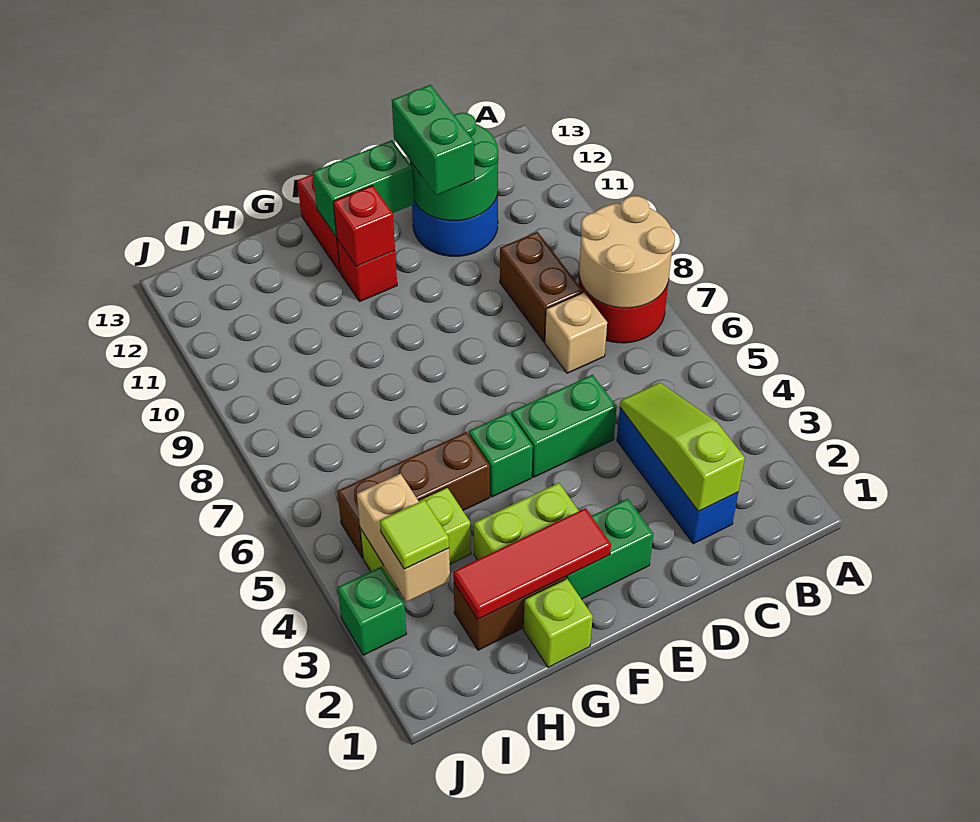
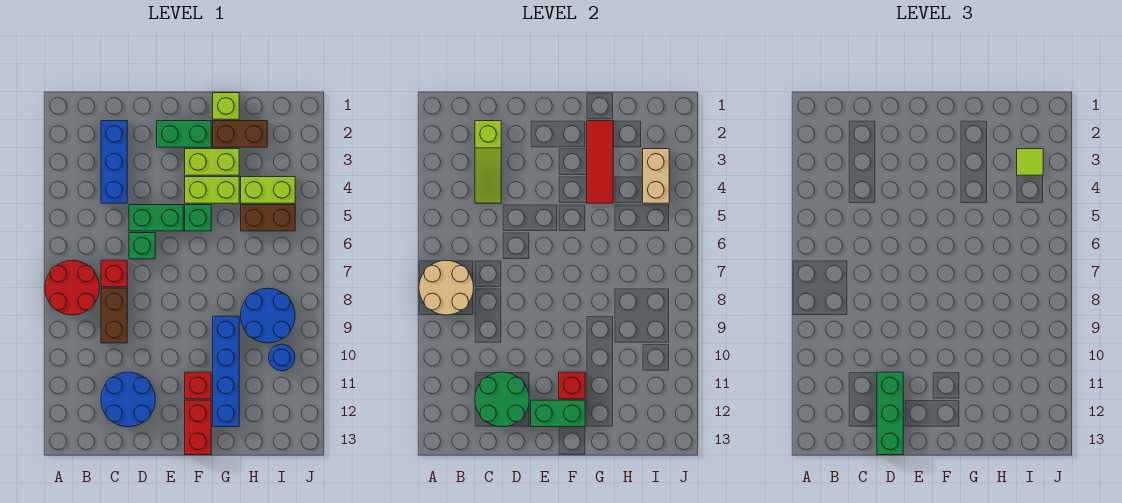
tan brick C7 level 1 -> red brick C7 level 1
green brick D11:D12 level 3 -> green brick D11:D13 level 3
red tile F2:H2 level 2 -> red tile G2:G4 level 2
none -> lime brick F4:G4 level 1
brown brick G5:I5 level 1 -> brown brick H5:I5 level 1
none -> blue brick G9:G12 level 1
none -> blue round brick H8:I9 level 1
none -> blue round brick I10 level 1
green brick J3 level 1 -> green brick D6 level 1

